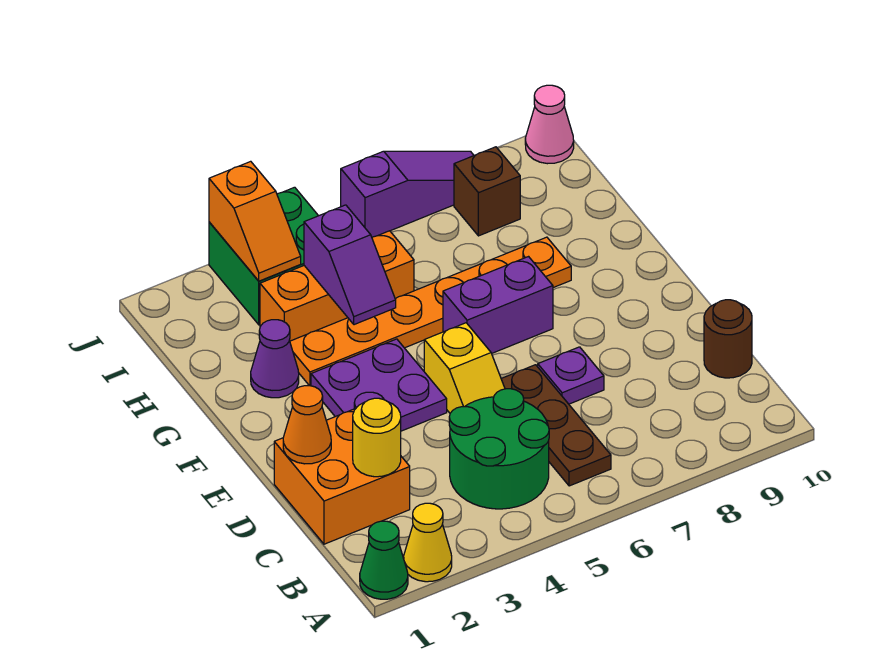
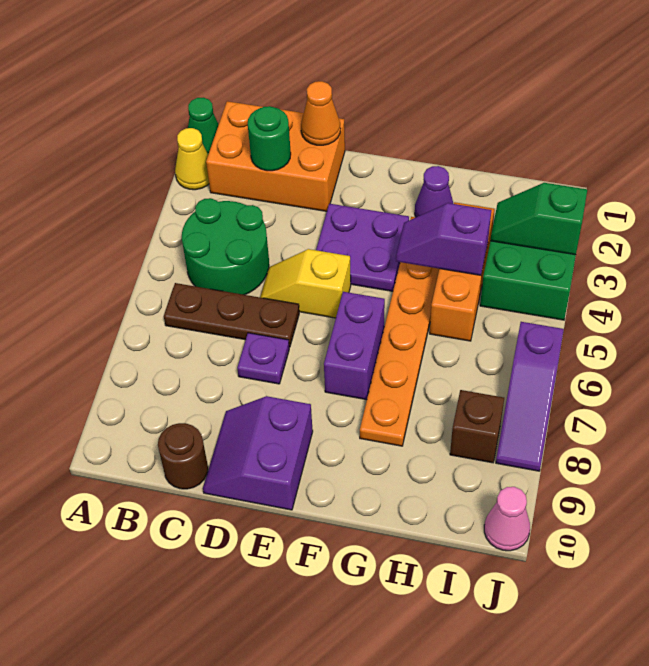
orange brick C1:D2 level 1 -> orange brick B1:D2 level 1
yellow round brick C2 level 2 -> green round brick C2 level 2
none -> purple slope D9:E10 level 1 top E
orange slope I3:J3 level 2 top J -> green slope I3:J3 level 2 top J

